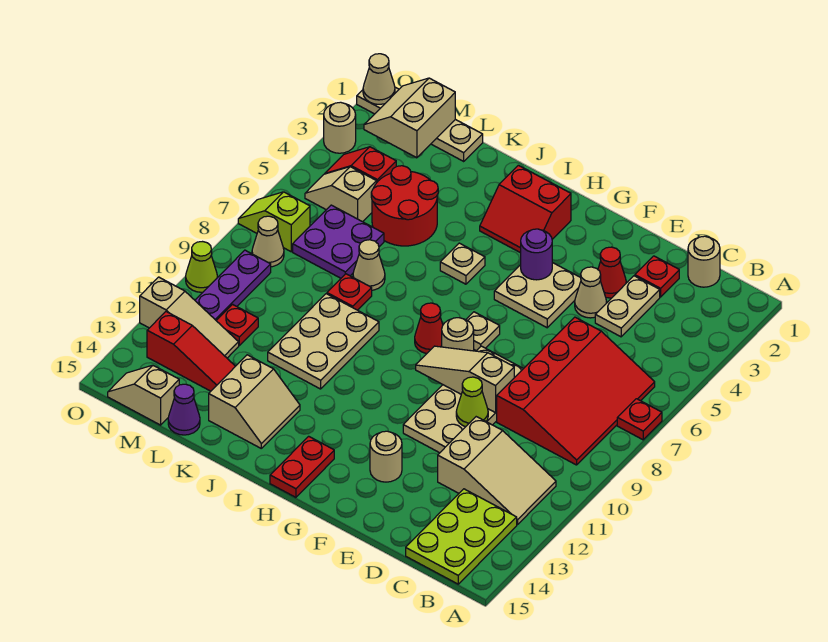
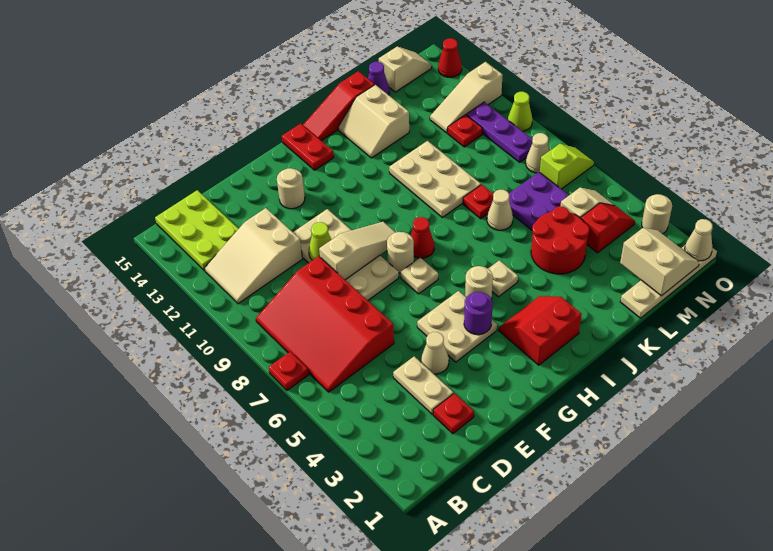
tan round brick C1 level 1 -> tan round brick H5 level 1
red cone E3 level 1 -> red cone O14 level 1
red slope L13:N13 level 1 top N -> red slope I15:K15 level 1 top K

